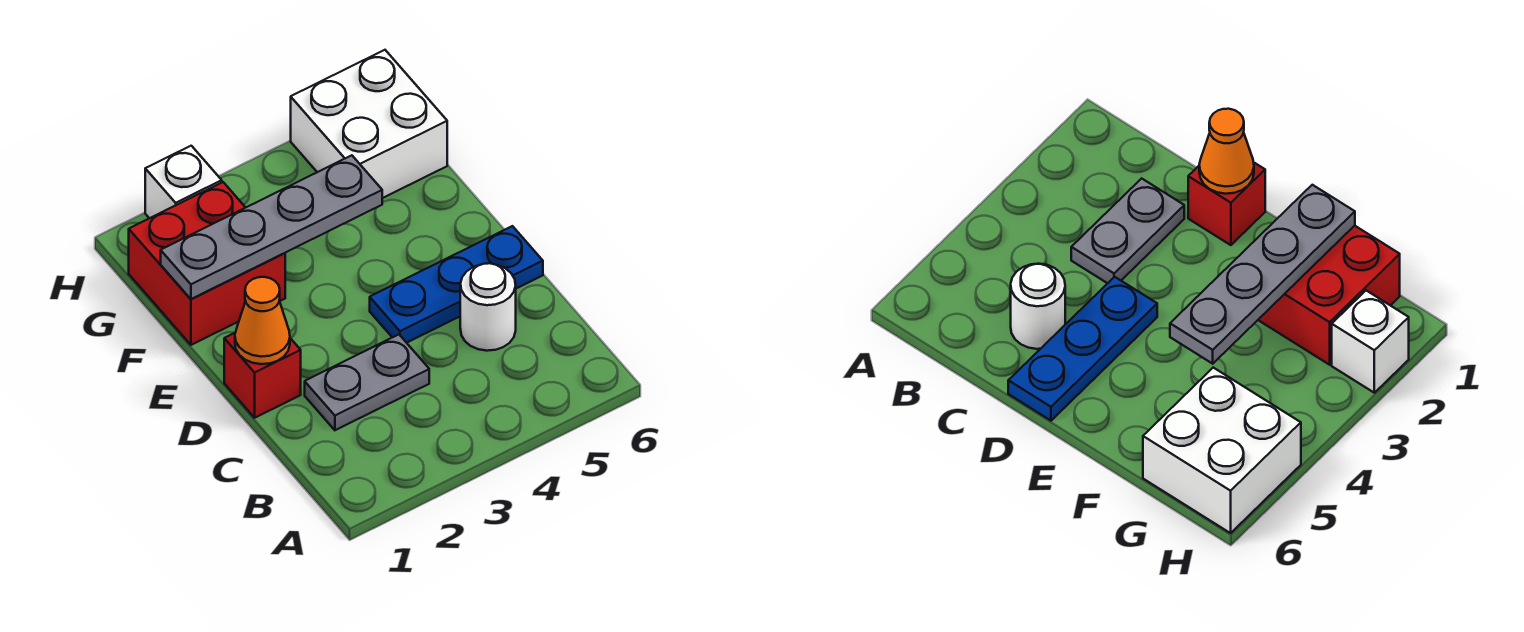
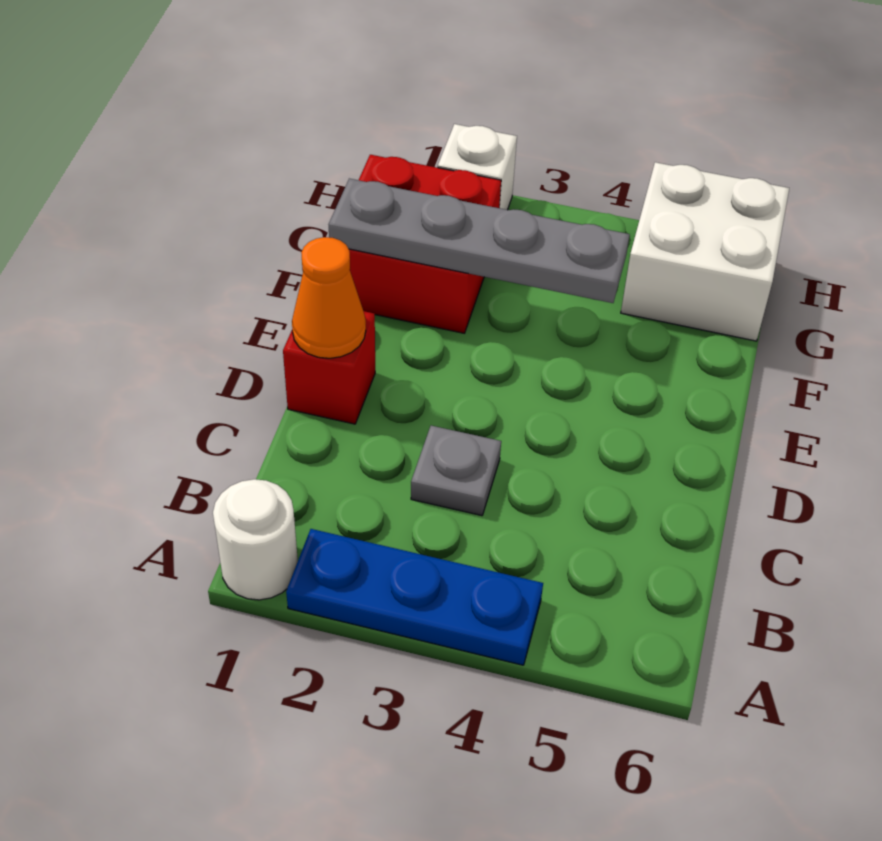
grey plate C2:C3 level 1 -> grey plate C3 level 1
white round brick C5 level 1 -> white round brick A1 level 1
blue plate D4:D6 level 1 -> blue plate A2:A4 level 1

